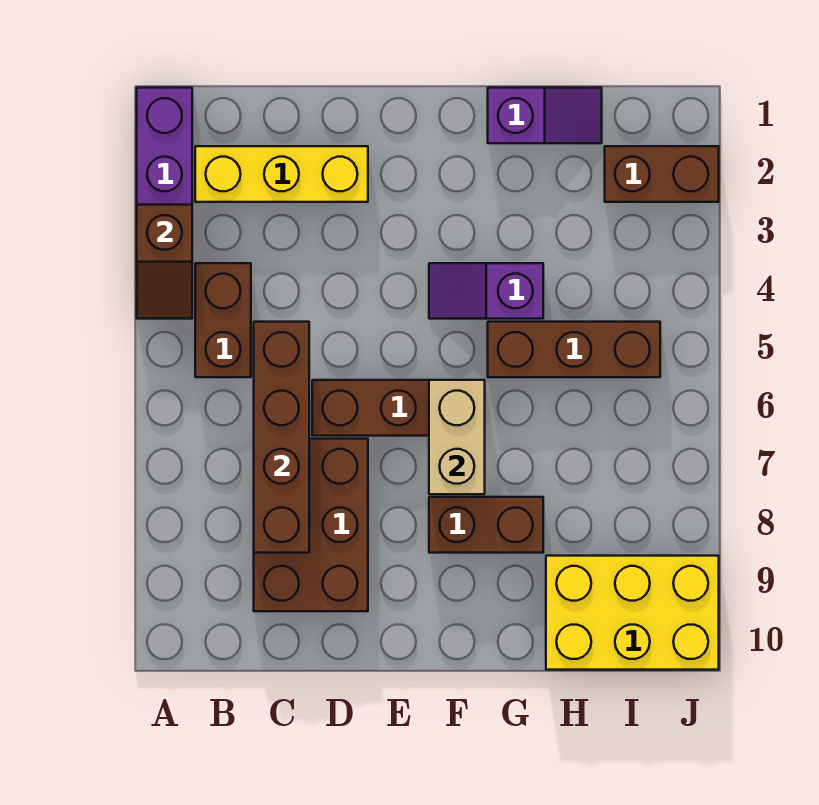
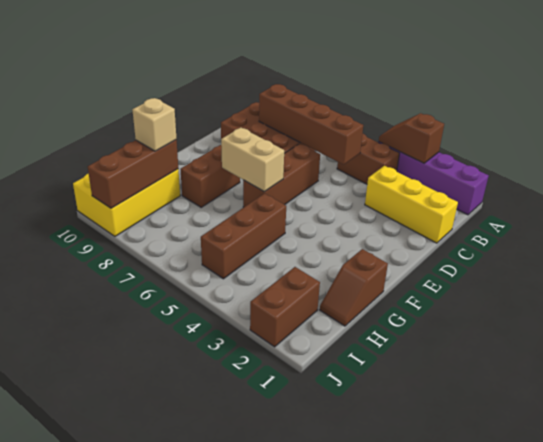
yellow brick B2:D2 level 1 -> yellow brick C1:C3 level 1
purple slope F4:G4 level 1 top G -> none
purple slope G1:H1 level 1 top G -> brown slope G1:H1 level 1 top G
none -> brown brick H9:J9 level 2
none -> tan brick H9 level 3

